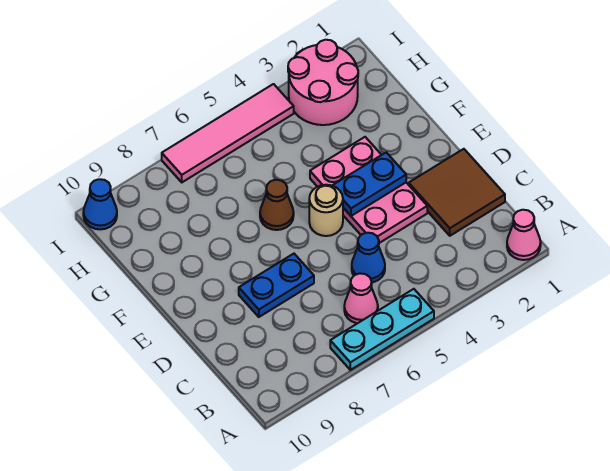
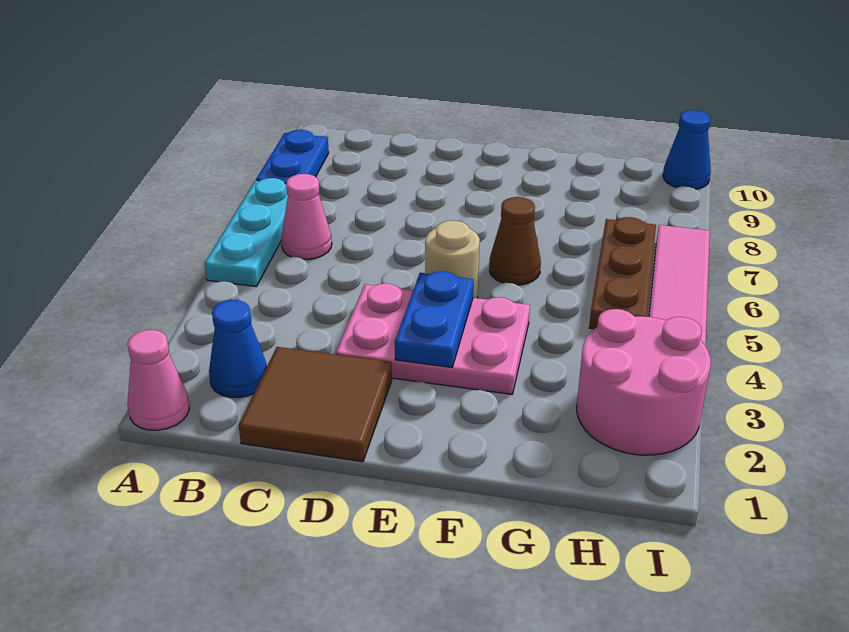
blue cone C5 level 1 -> blue cone B2 level 1
blue plate D7:D8 level 1 -> blue plate A8:A9 level 1
none -> brown plate H5:H7 level 1

